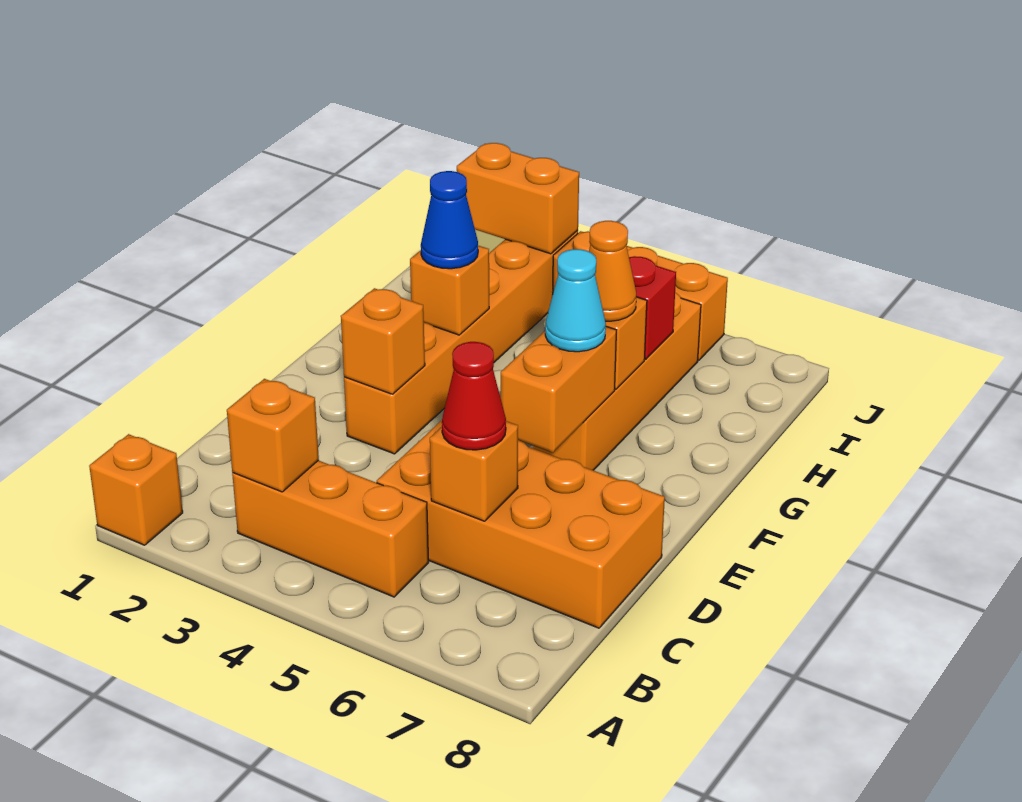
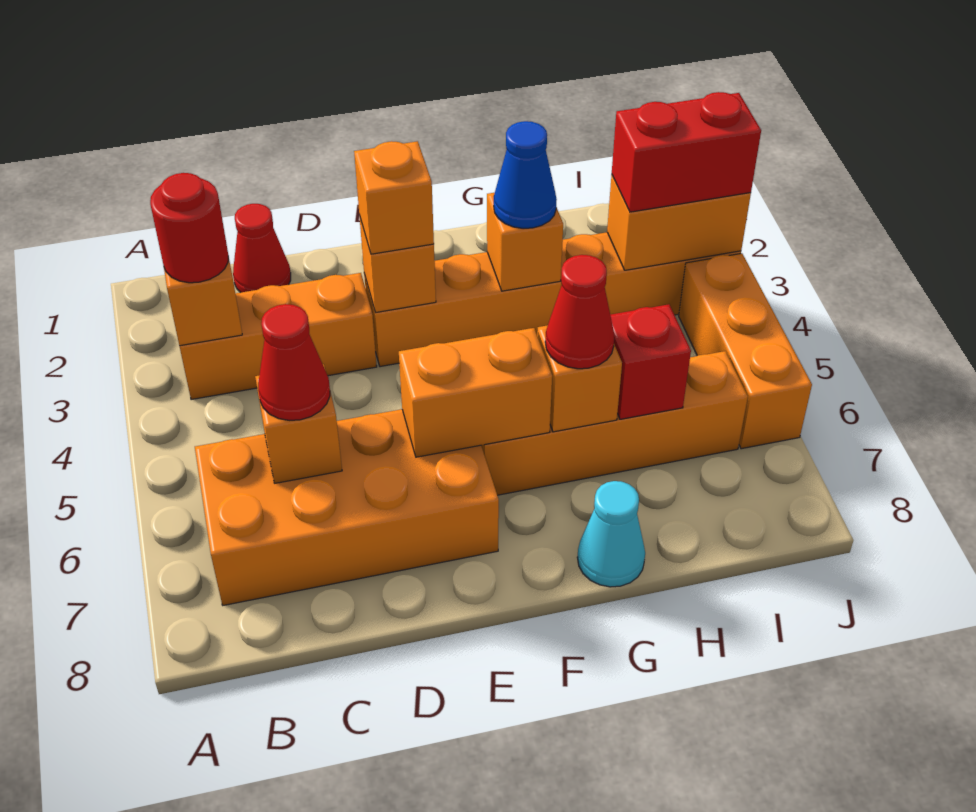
orange brick A1 level 1 -> orange brick E3 level 3
orange brick B3:B5 level 1 -> orange brick B3:D3 level 1
none -> red round brick B3 level 3
none -> red cone C1 level 1
orange brick C5:D8 level 1 -> orange brick B6:E7 level 1
cyan cone F6 level 3 -> cyan cone G8 level 1
orange cone G6 level 3 -> red cone G6 level 3
none -> red brick I3:J3 level 3
orange brick J2:J3 level 2 -> orange brick I3:J3 level 2

